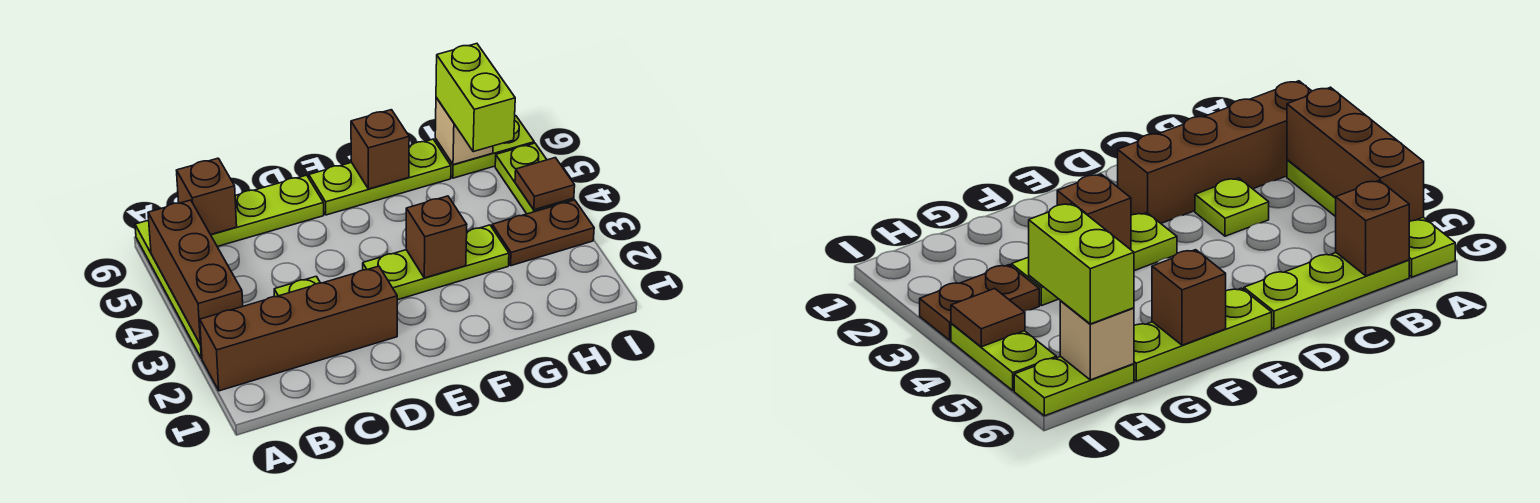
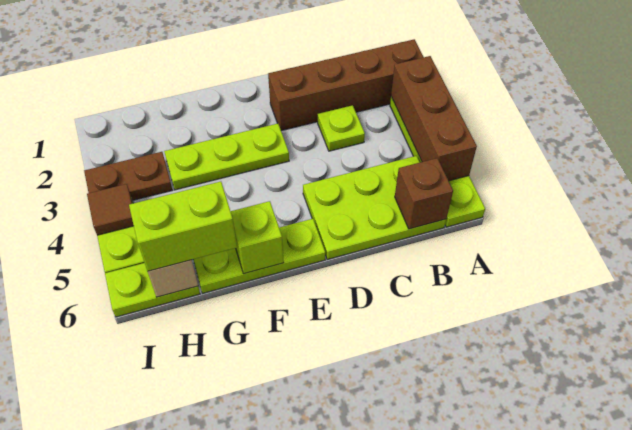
lime plate B6:D6 level 1 -> lime plate B5:D6 level 1
brown brick F3 level 2 -> none
brown brick F6 level 2 -> lime brick F6 level 2
lime brick H5:H6 level 3 -> lime brick G6:H6 level 3

